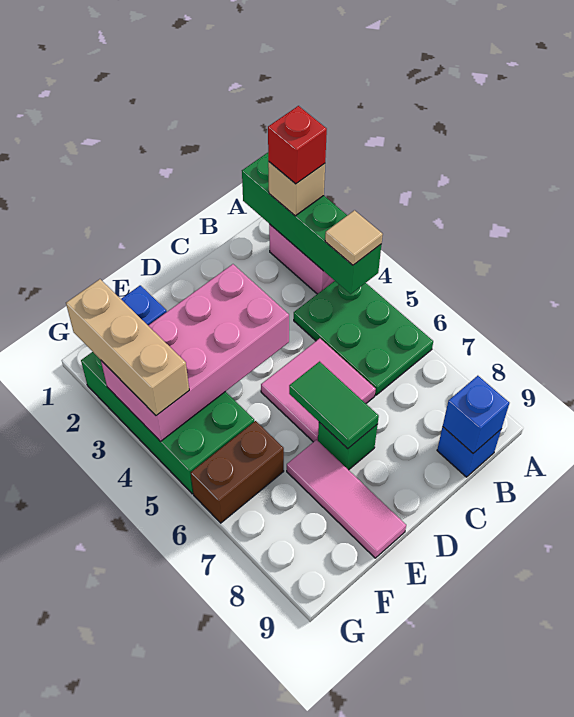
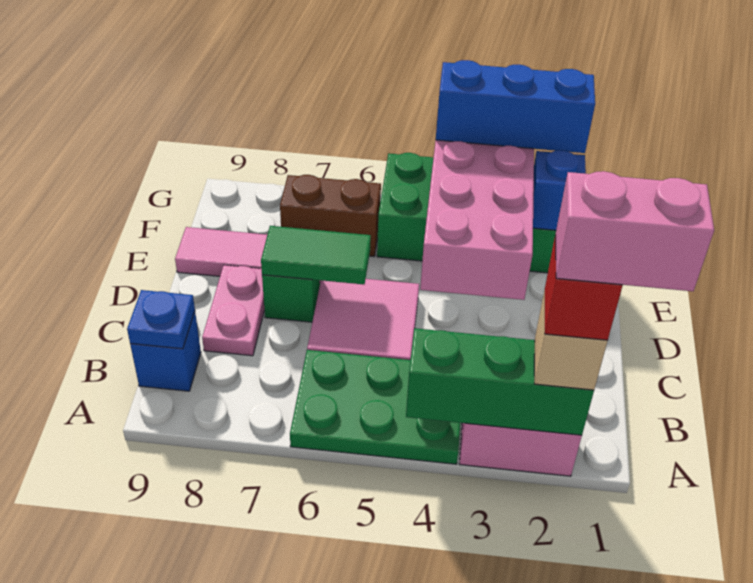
green brick A1:A4 level 2 -> green brick A2:A4 level 2
none -> pink brick A1:A2 level 5
tan tile A4 level 3 -> none
blue brick B9 level 2 -> blue plate B9 level 2
none -> pink plate C8:D8 level 1
brown brick F6:G6 level 1 -> brown brick F6:F7 level 1
tan brick G2:G4 level 3 -> blue brick G2:G4 level 3

